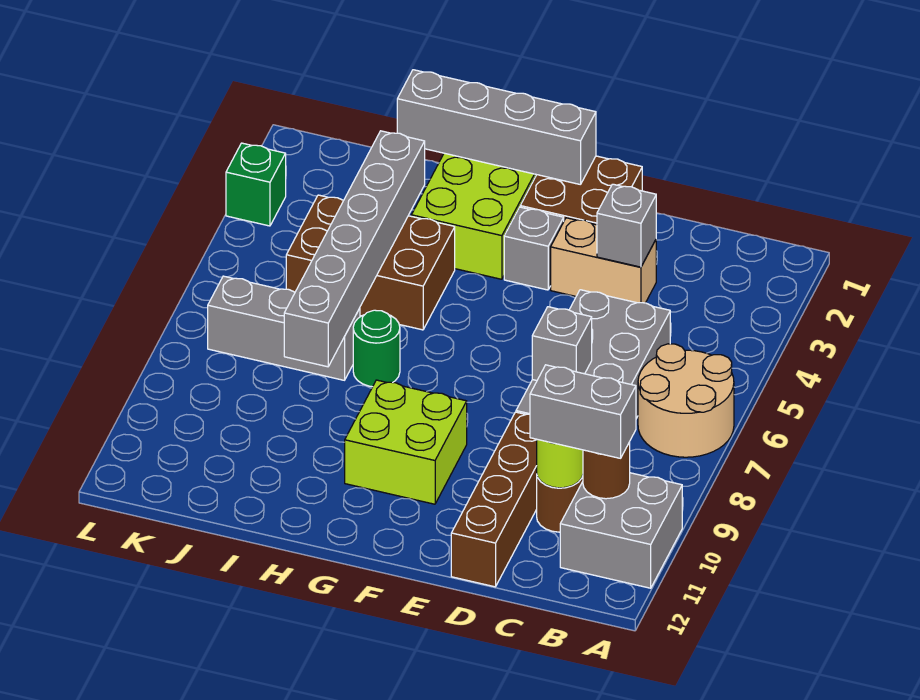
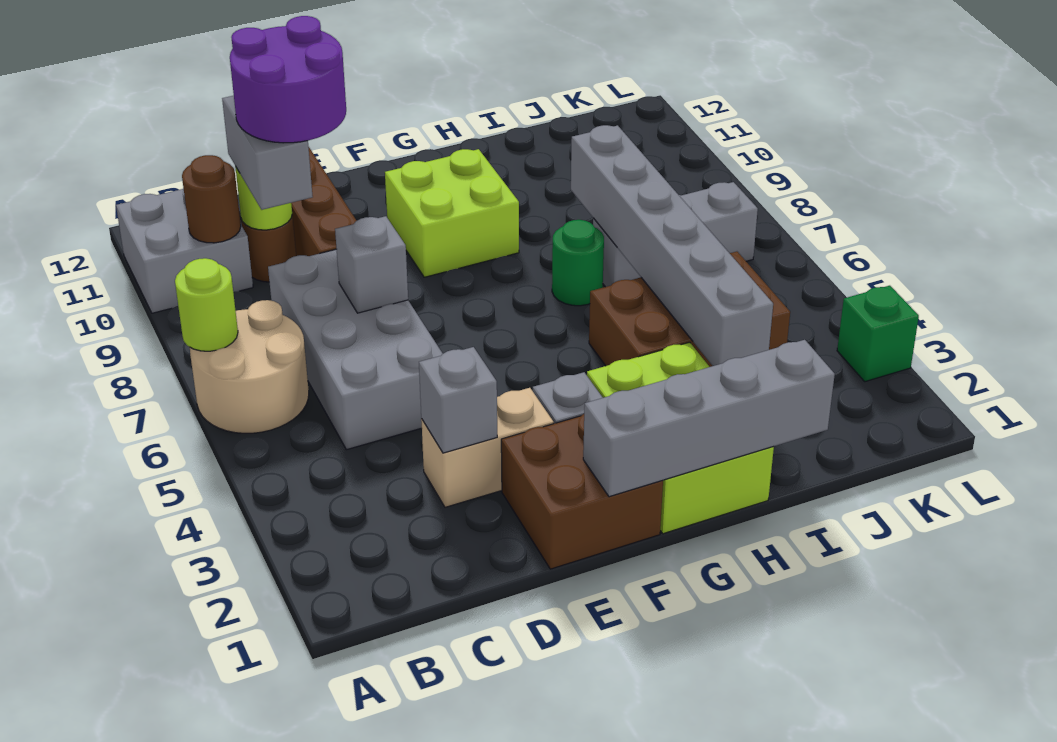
none -> lime round brick A7 level 2
grey brick B10:C10 level 3 -> grey brick C9:C10 level 3
none -> purple round brick C9:D10 level 4

